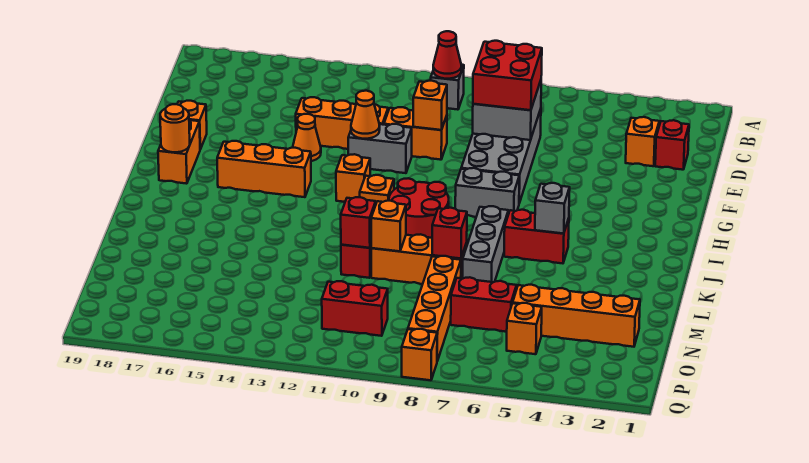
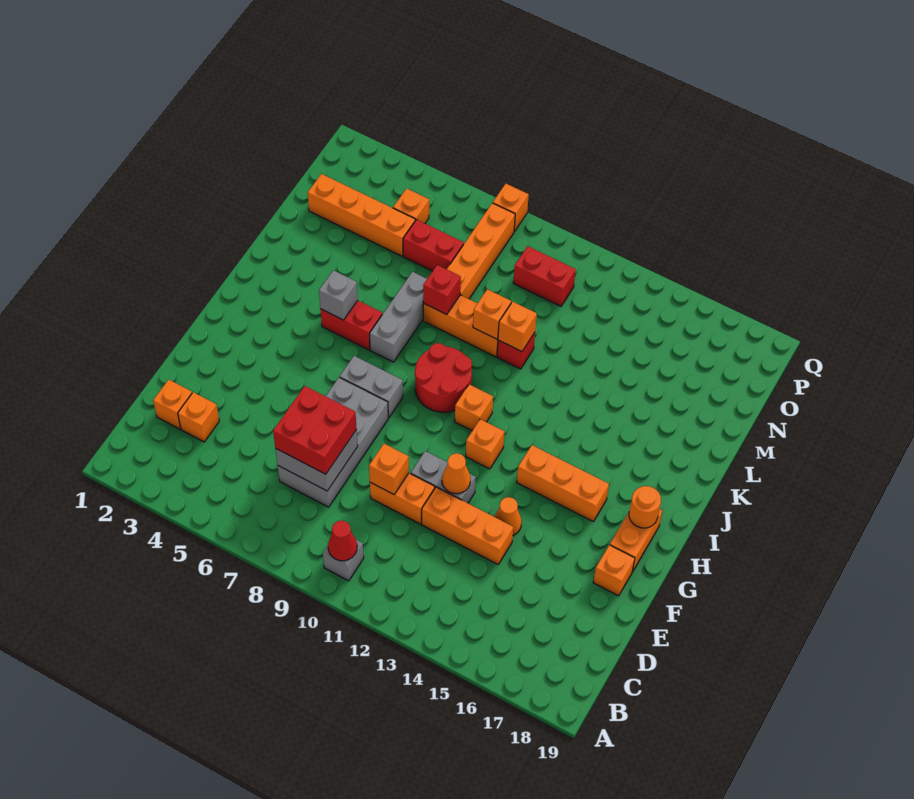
red brick D2 level 1 -> orange brick D2 level 1
red brick L11 level 2 -> orange brick L11 level 2

